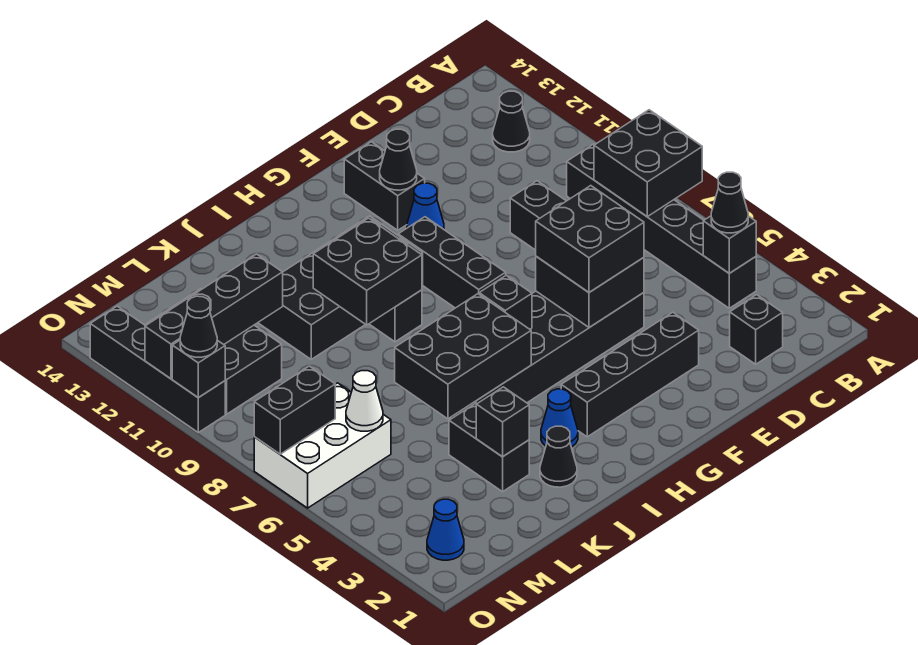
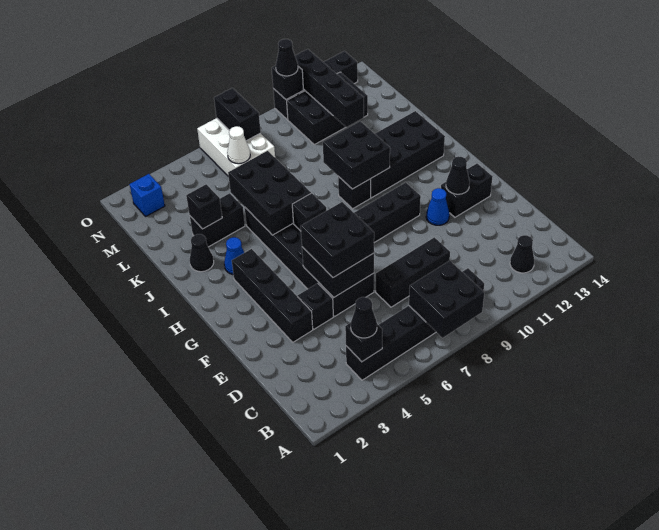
black brick C2 level 1 -> black brick E4 level 1
black brick H10:K11 level 1 -> black brick I10:J13 level 1
blue cone N2 level 1 -> blue brick N2 level 1

